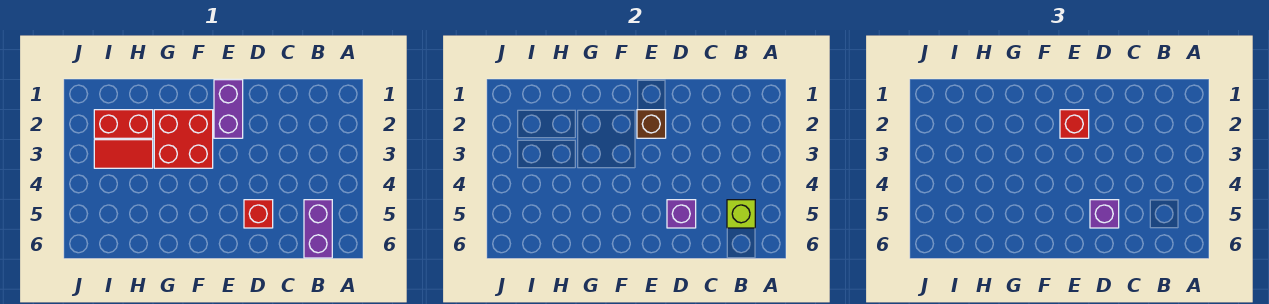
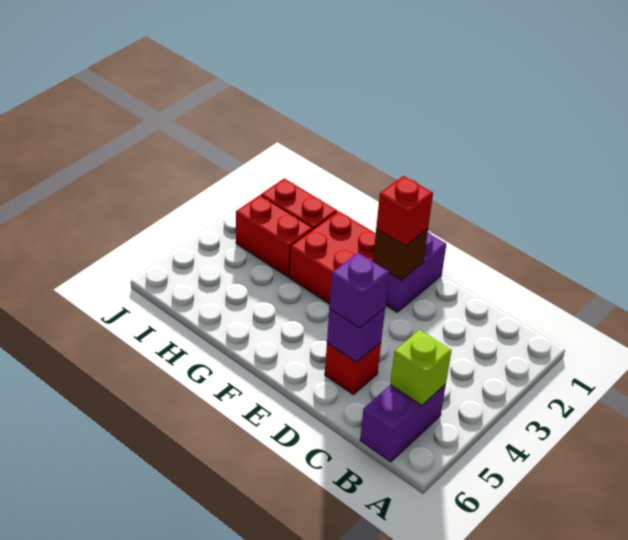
red tile H3:I3 level 1 -> red brick H3:I3 level 1

